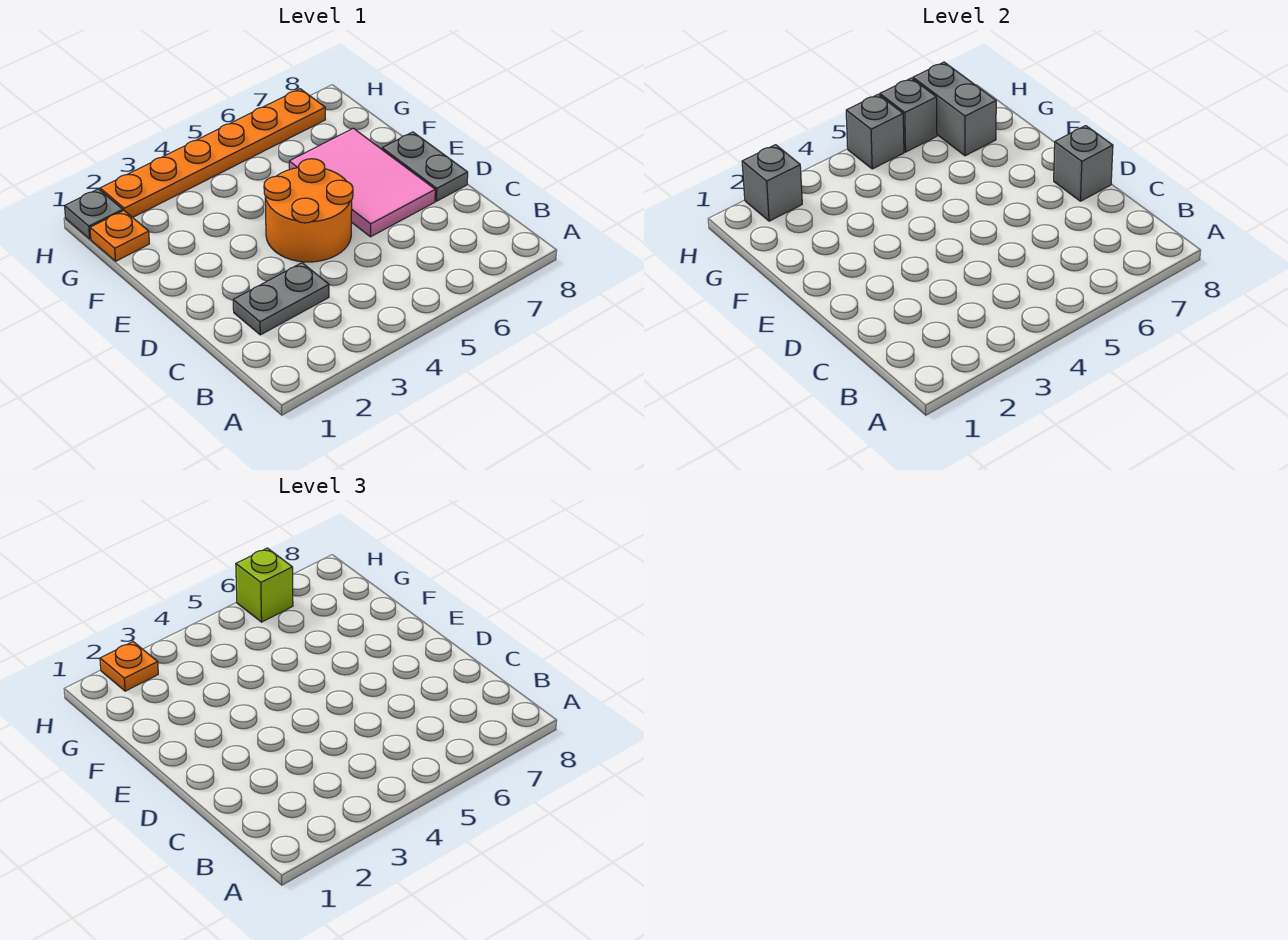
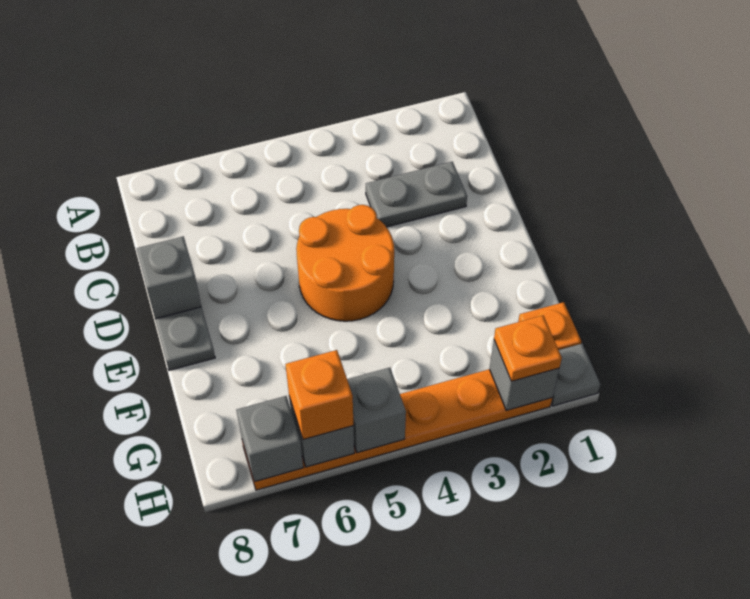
pink tile D6:F7 level 1 -> none
grey brick G7:H7 level 2 -> grey brick H7 level 2
lime brick H6 level 3 -> orange brick H6 level 3

